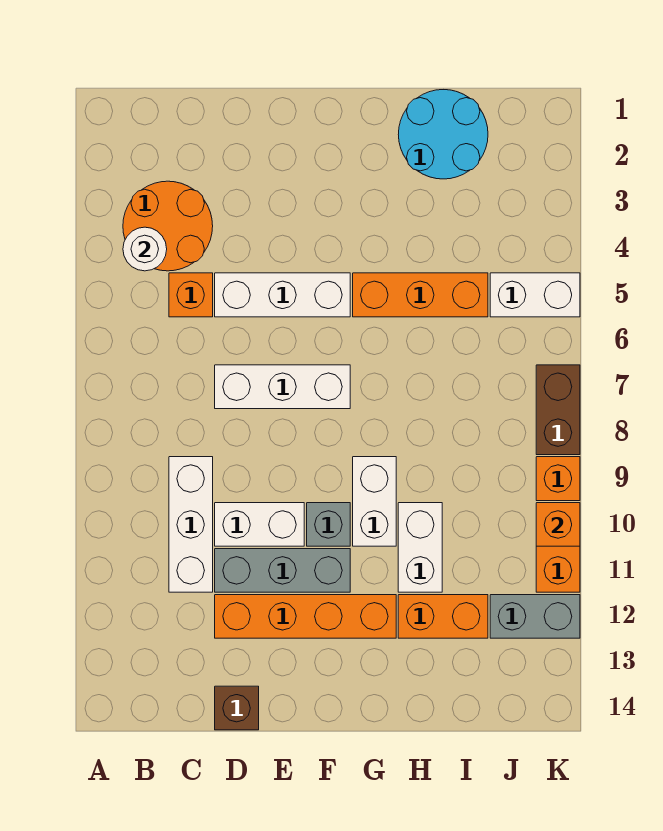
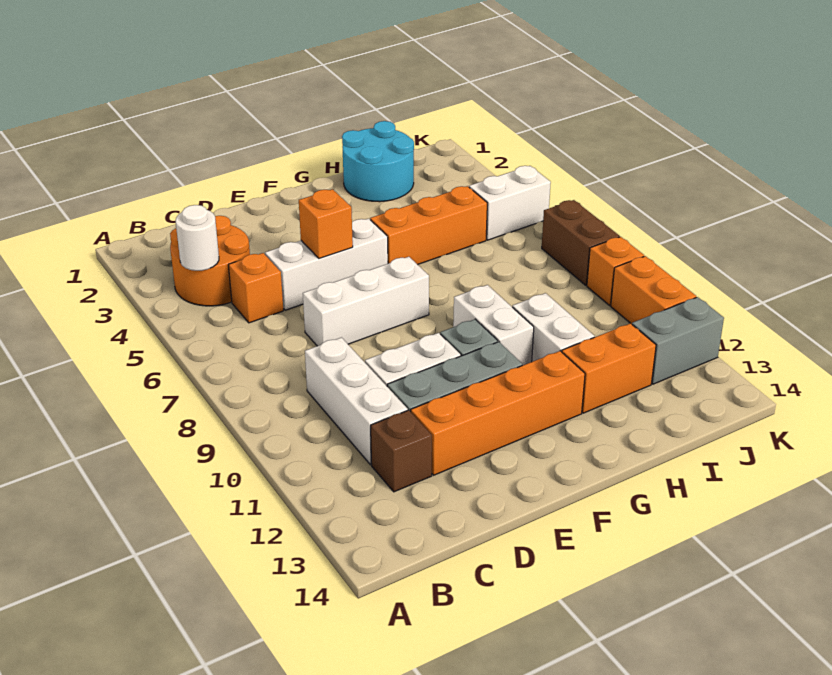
brown brick D14 level 1 -> brown brick C12 level 1
orange brick K10 level 2 -> orange brick E5 level 2

